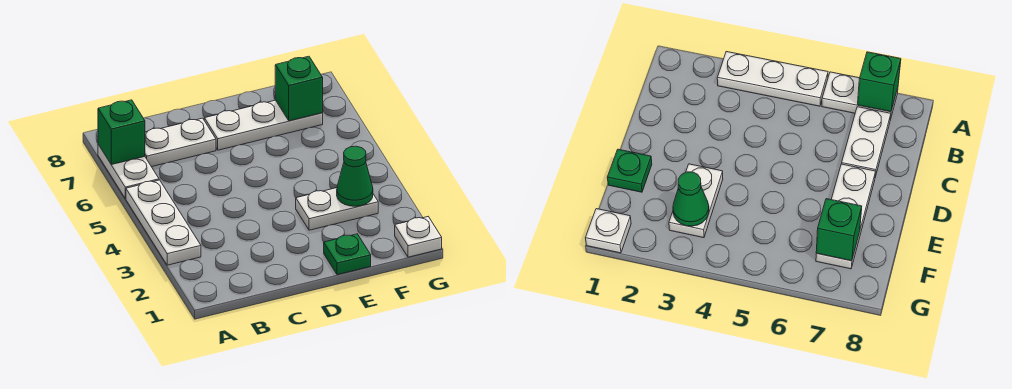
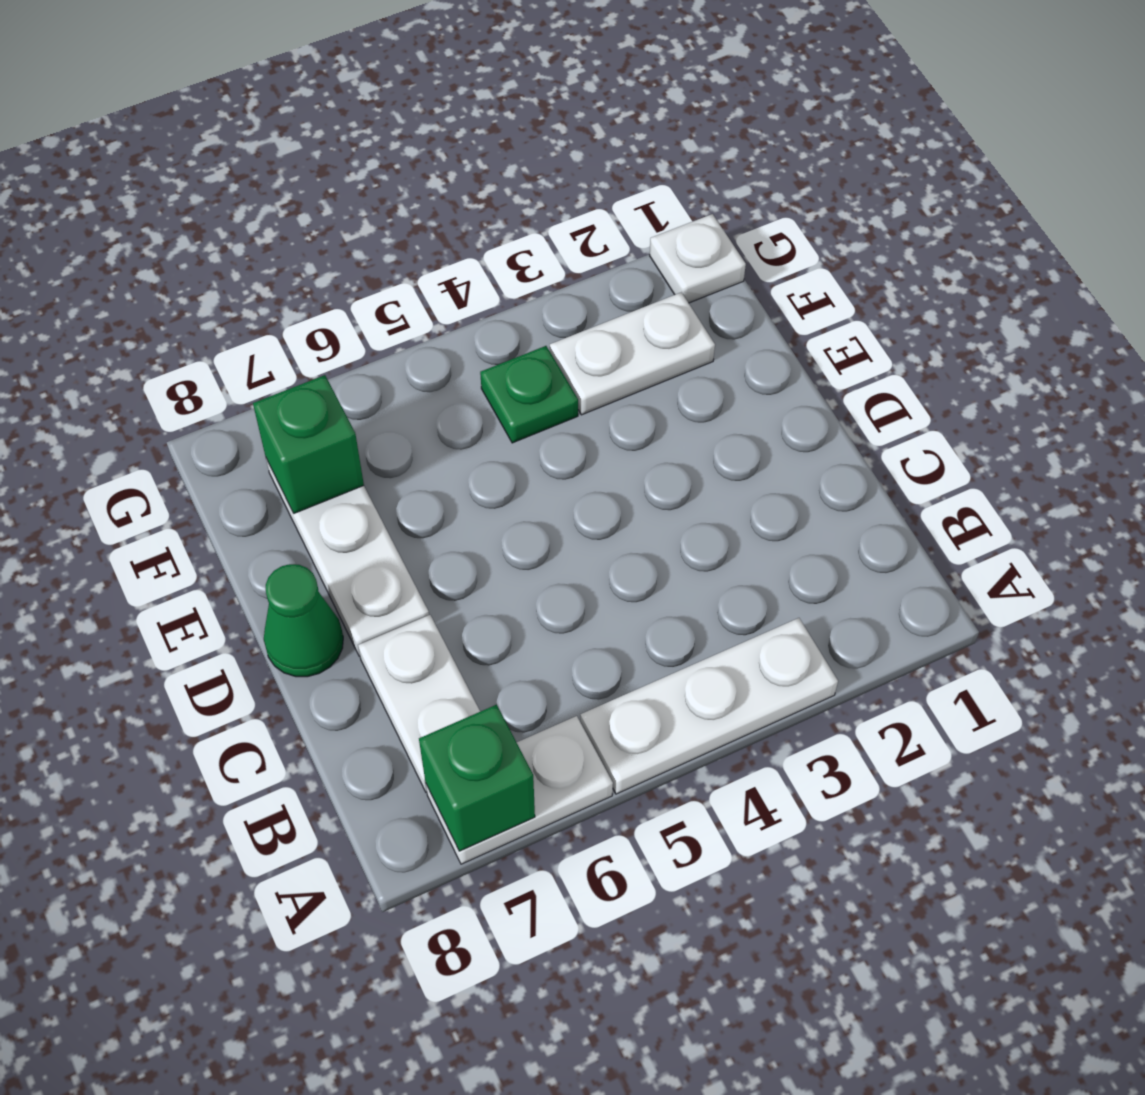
green plate E1 level 1 -> green plate F4 level 1
white plate E3:F3 level 1 -> white plate F2:F3 level 1
green cone F3 level 2 -> green cone D8 level 1

